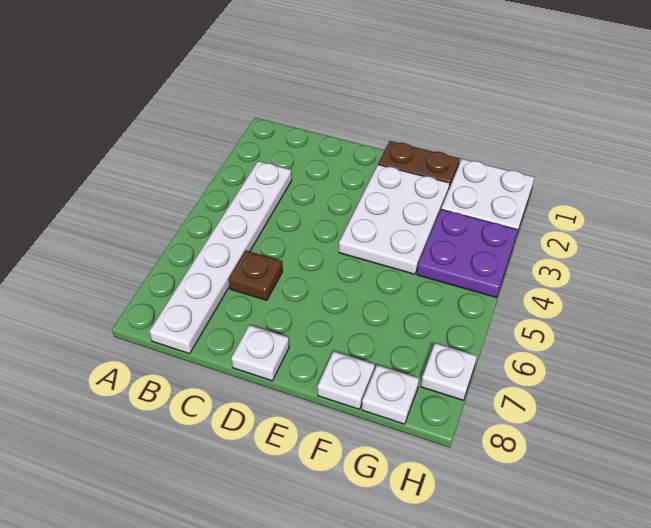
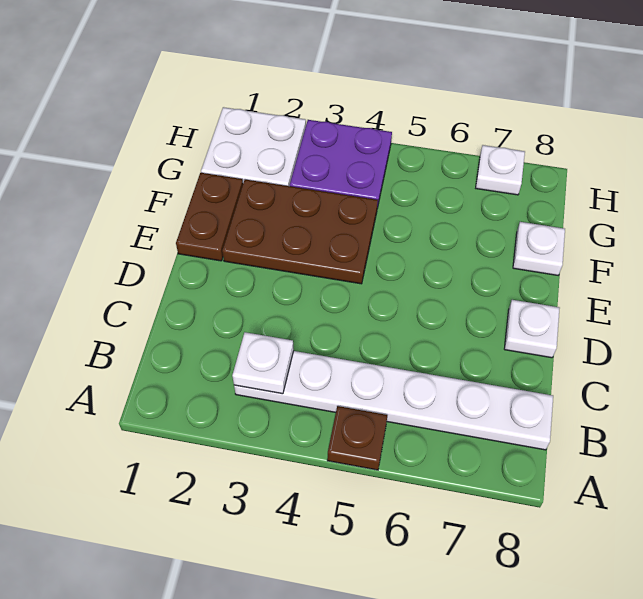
brown plate C6 level 1 -> brown plate A5 level 1
white plate E2:F4 level 1 -> brown plate E2:F4 level 1
white plate G8 level 1 -> white plate B3 level 2

